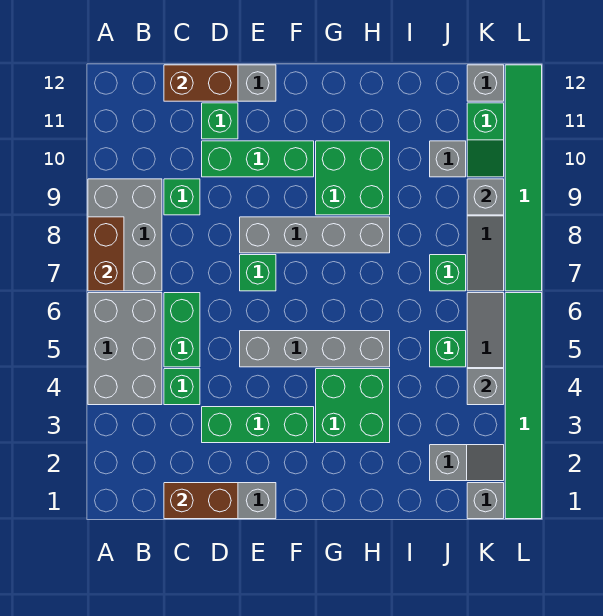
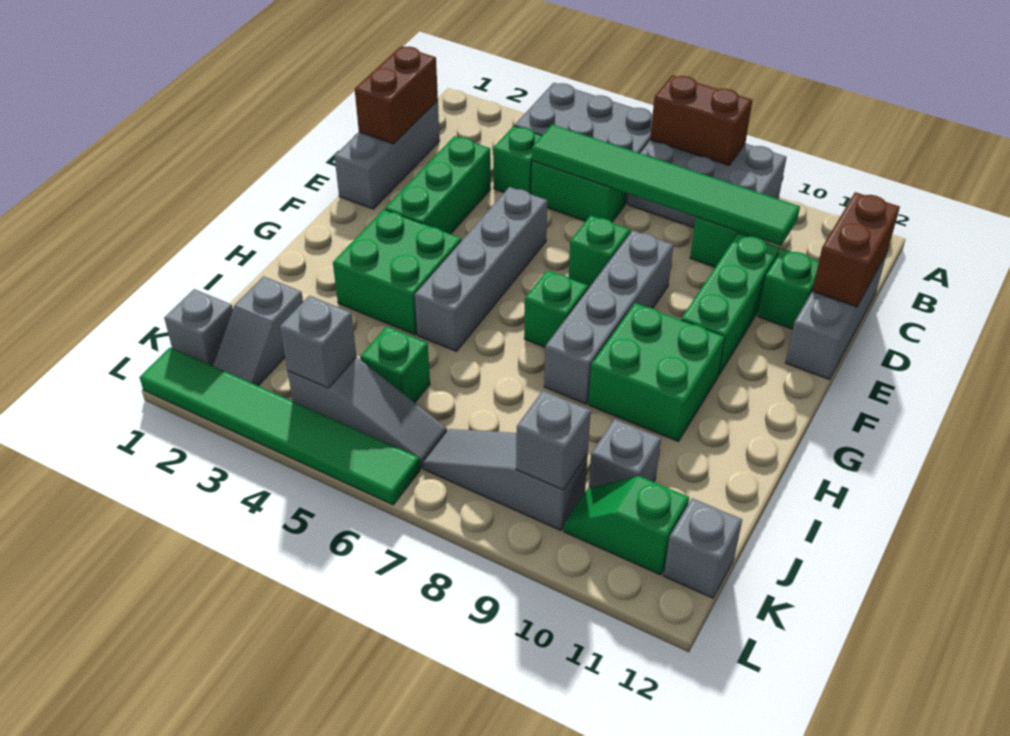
green brick J7 level 1 -> green brick G7 level 1
green tile L7:L12 level 1 -> green tile C5:C10 level 2

